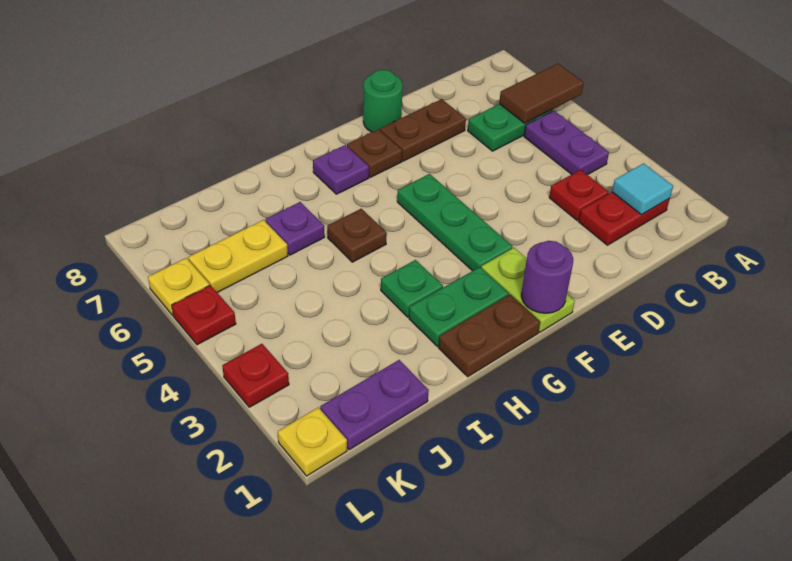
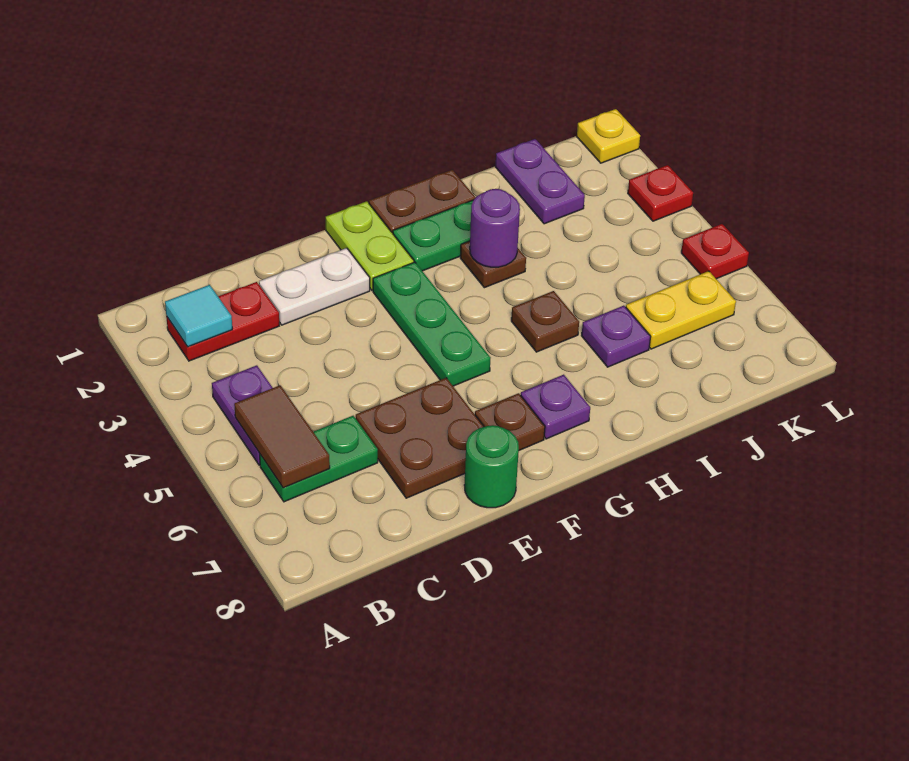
brown tile A6:B6 level 2 -> brown tile B5:B6 level 2
red plate C3 level 1 -> none
none -> white plate D2:E2 level 1
brown plate D7:E7 level 1 -> brown plate D6:E7 level 1
purple round brick F1 level 2 -> purple round brick H3 level 2
green plate H3 level 1 -> brown plate H3 level 1
purple plate J1:K1 level 1 -> purple plate J1:J2 level 1
yellow plate L6 level 1 -> none

